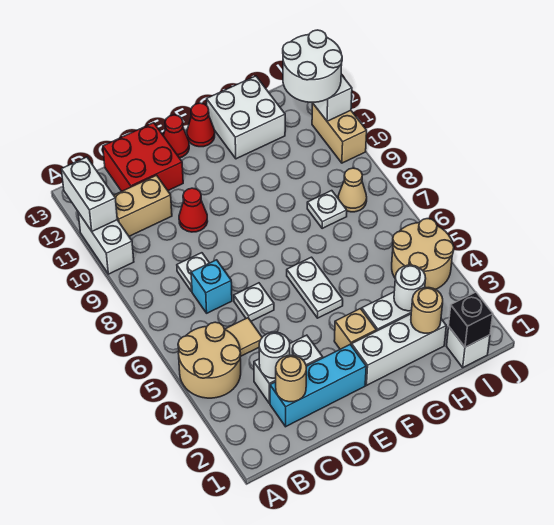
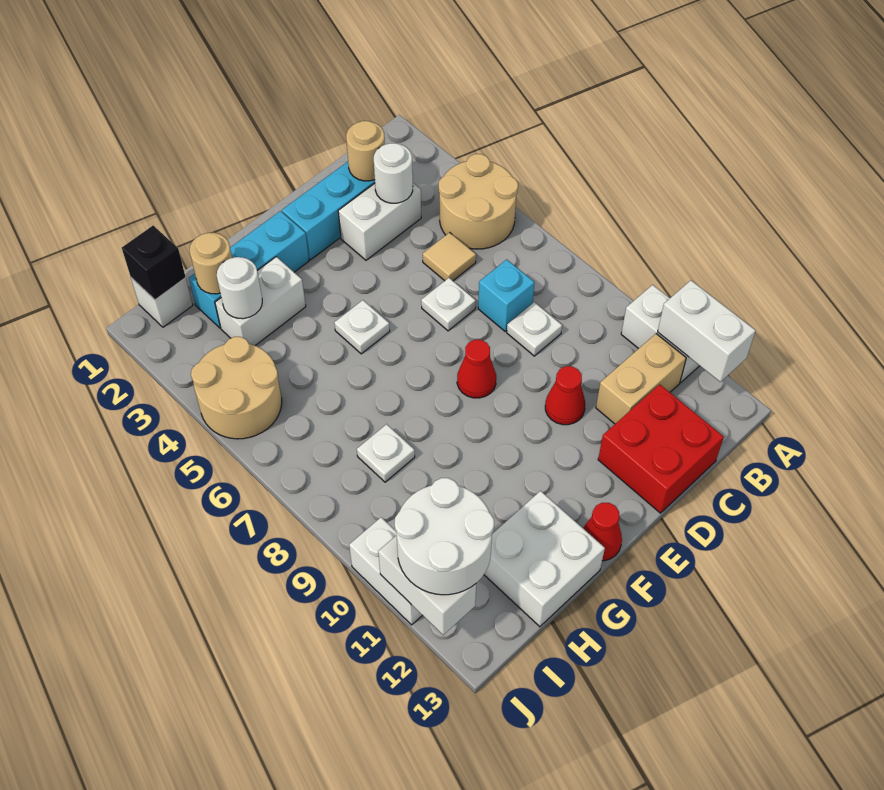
red cone E13 level 1 -> red cone E8 level 1
white brick F2:H2 level 1 -> cyan brick F2:H2 level 1
tan brick F3 level 1 -> none
white plate F5:F6 level 1 -> white plate F5 level 1
tan cone I8 level 1 -> none
tan brick J10:J11 level 1 -> white brick J10:J11 level 1

